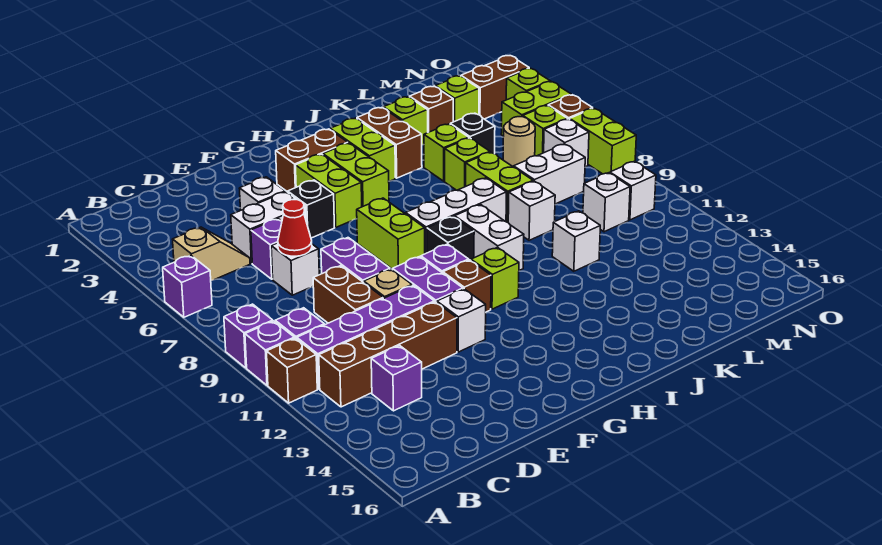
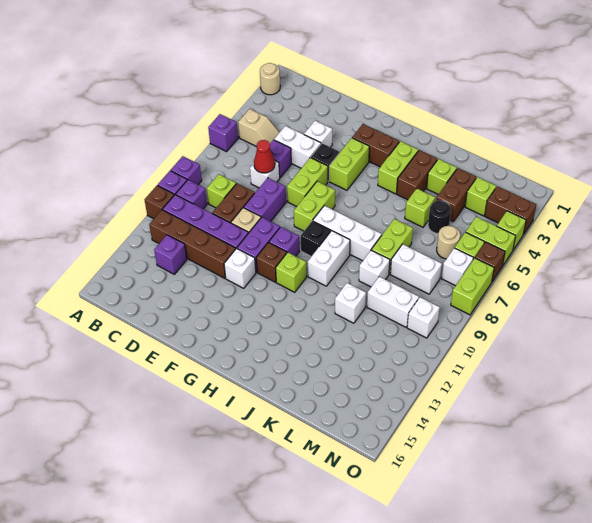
none -> tan round brick A2 level 1
lime brick H4:H5 level 1 -> lime brick F6:F7 level 1
lime brick K6 level 1 -> lime brick C9 level 1
brown brick L3 level 1 -> brown brick L3:L4 level 1
black brick L5 level 1 -> black round brick L5 level 1
white brick M10 level 1 -> white brick L10:M10 level 1

